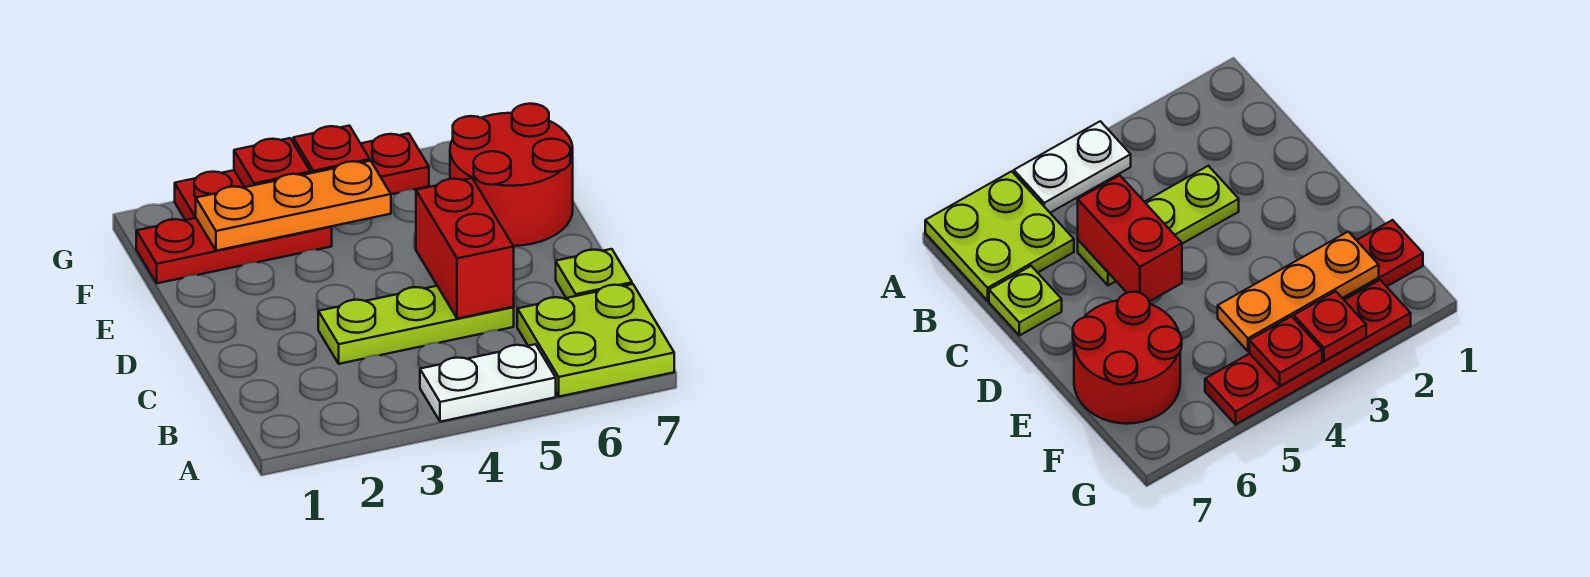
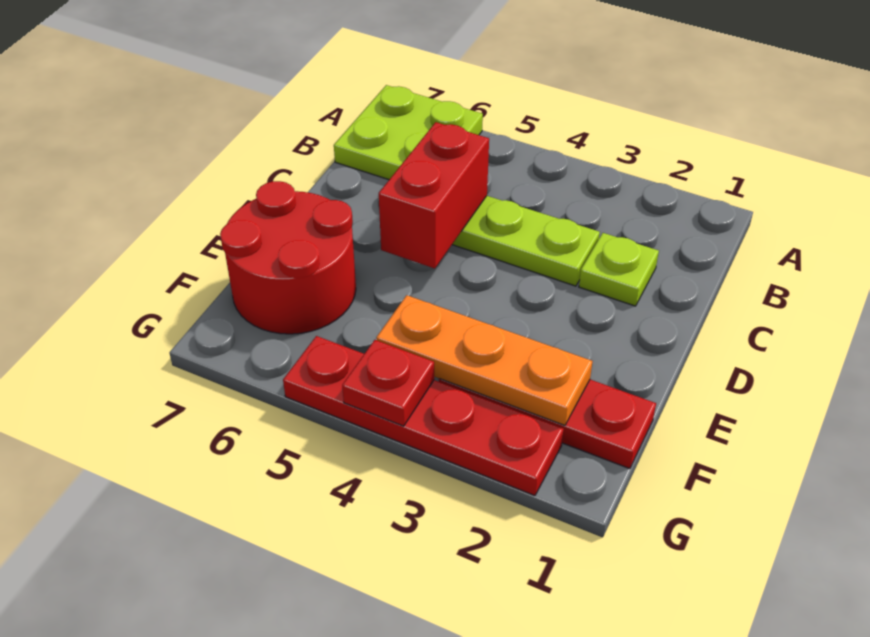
white plate A4:A5 level 1 -> none
lime plate C7 level 1 -> lime plate C2 level 1
red plate G3 level 2 -> none

